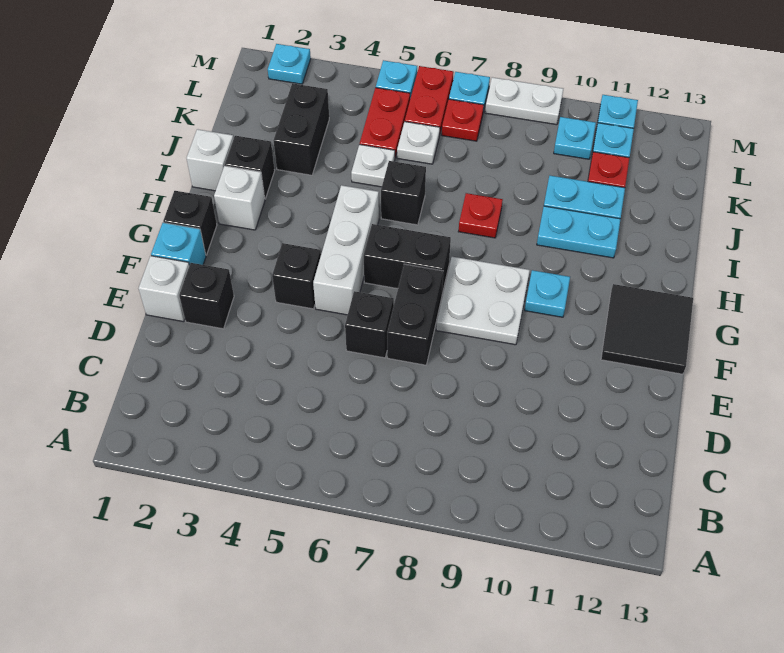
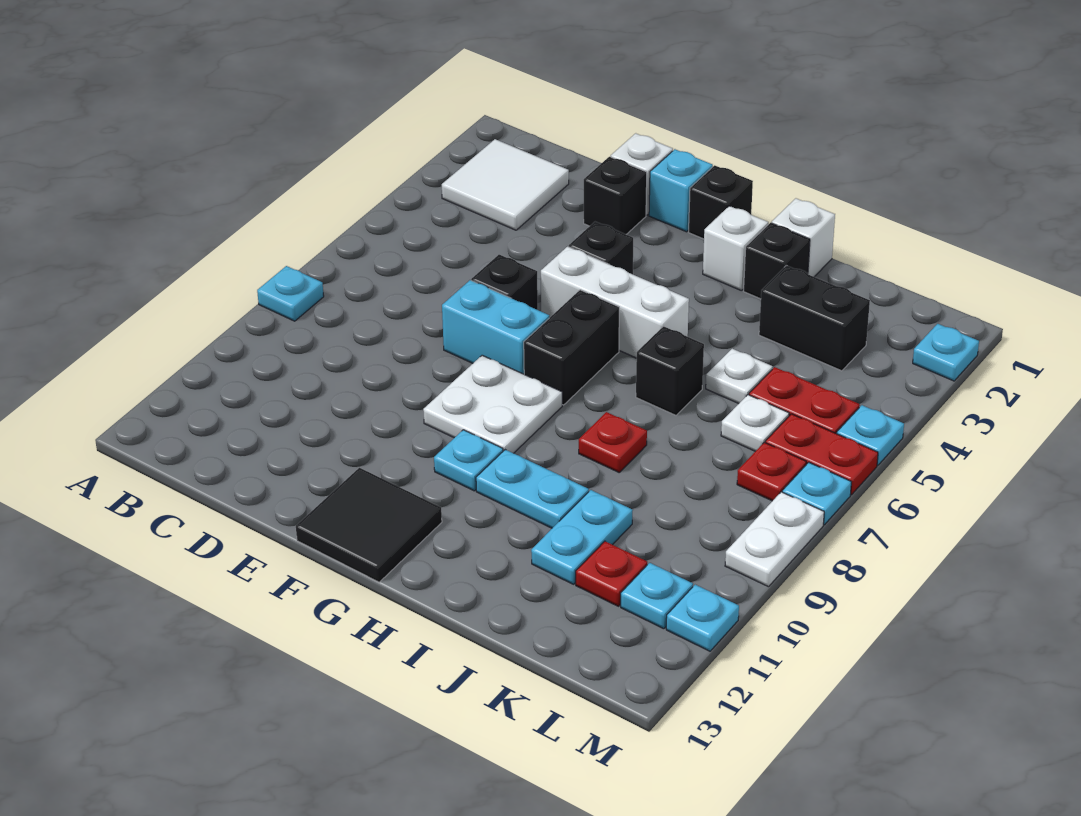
none -> white tile B2:C3 level 1
black brick E7:F7 level 1 -> cyan brick E7:F7 level 1
cyan plate I10:I11 level 1 -> cyan plate H10:I10 level 1
cyan plate L10 level 1 -> cyan plate A8 level 1

